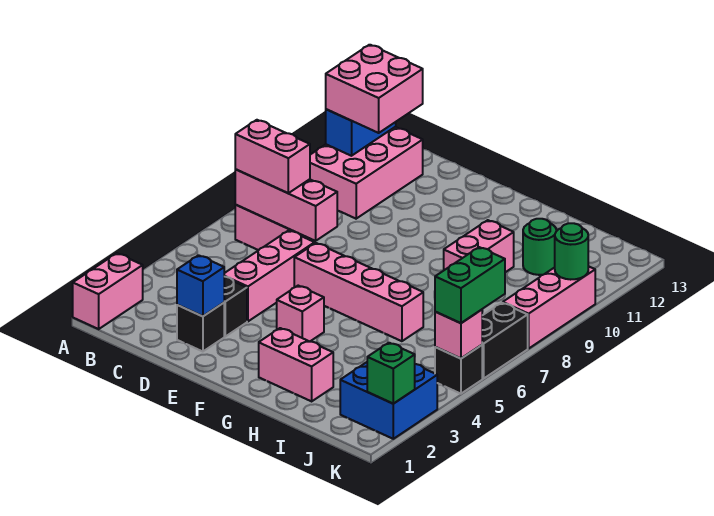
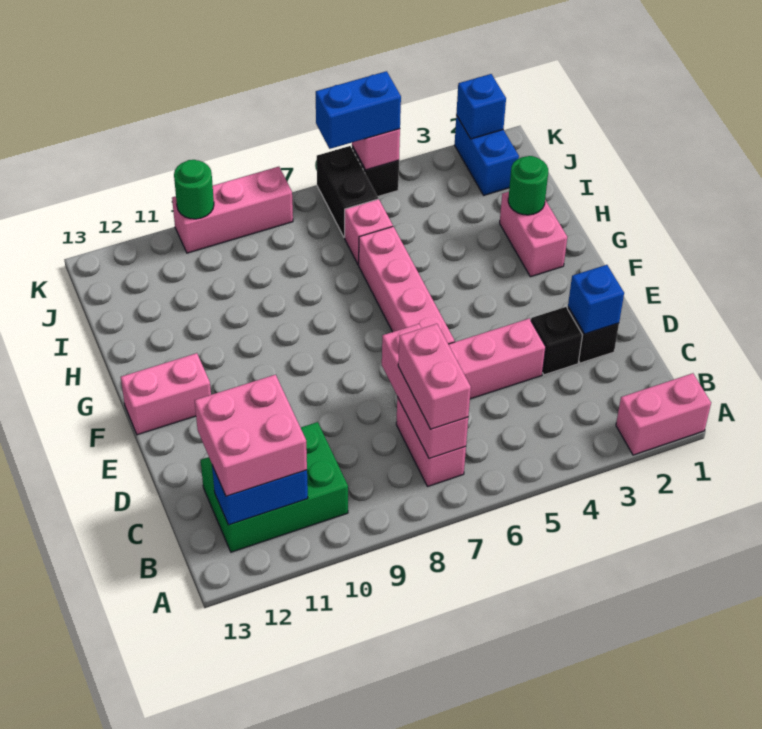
pink brick B10:C12 level 1 -> green brick B10:C12 level 1
pink brick F4 level 1 -> pink brick I6 level 1
pink brick H9:H10 level 1 -> pink brick F12:F13 level 1
green round brick I11 level 1 -> green round brick H2 level 2
blue brick J2:K3 level 1 -> blue brick J2:K2 level 1
green brick K2 level 2 -> blue brick K2 level 2
green brick K5:K6 level 3 -> blue brick K5:K6 level 3
black brick K6:K7 level 1 -> black brick J6:K6 level 1

